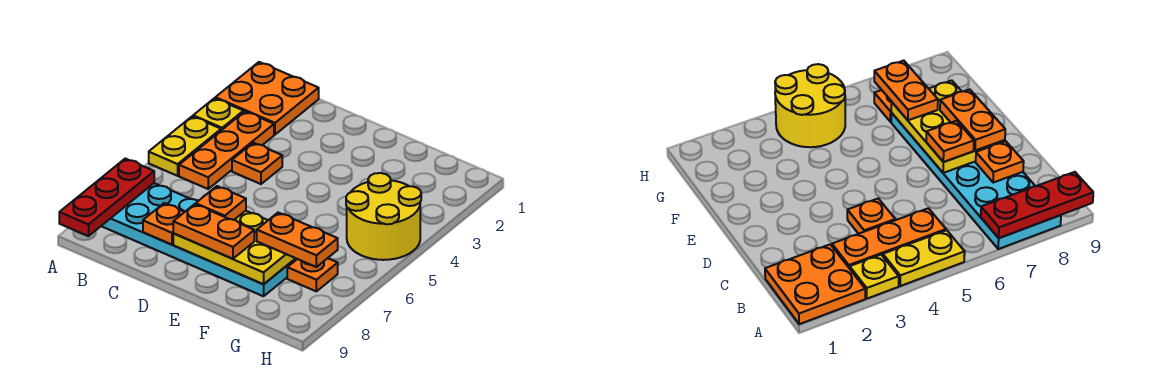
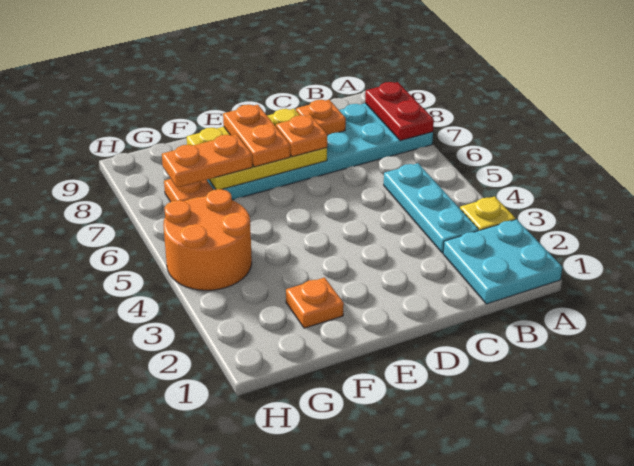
orange plate A1:B2 level 1 -> cyan plate A1:B2 level 1
yellow plate A4:A5 level 1 -> none
red plate A7:A9 level 2 -> red plate A7:A8 level 2
orange plate B3:B5 level 1 -> cyan plate B3:B5 level 1
orange plate C4 level 1 -> orange plate F2 level 1
orange plate D8:E8 level 3 -> orange plate E7:E8 level 3
yellow round brick G4:H5 level 1 -> orange round brick G4:H5 level 1

